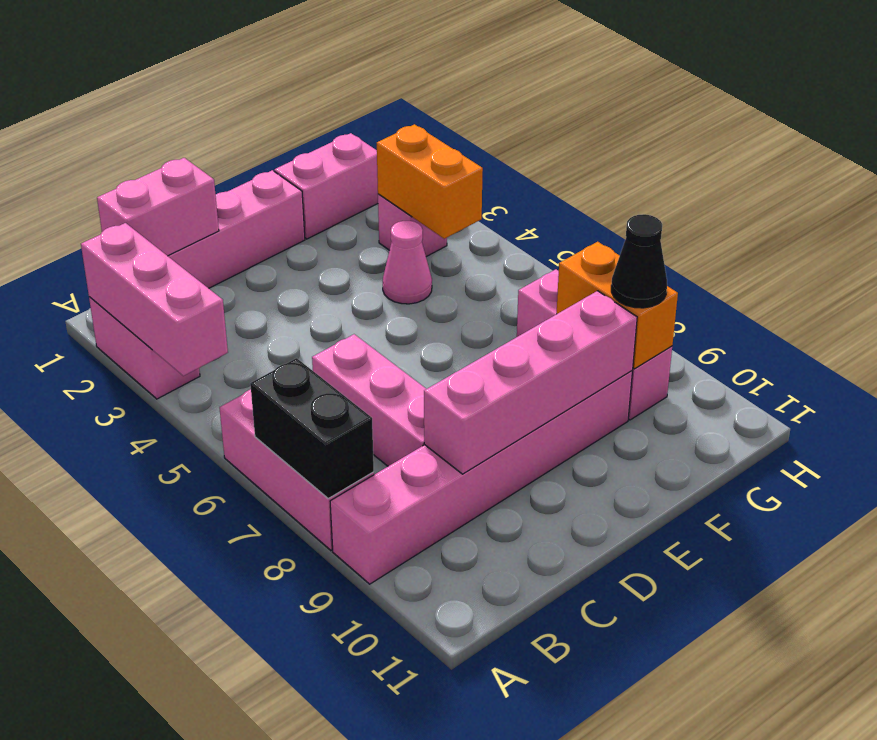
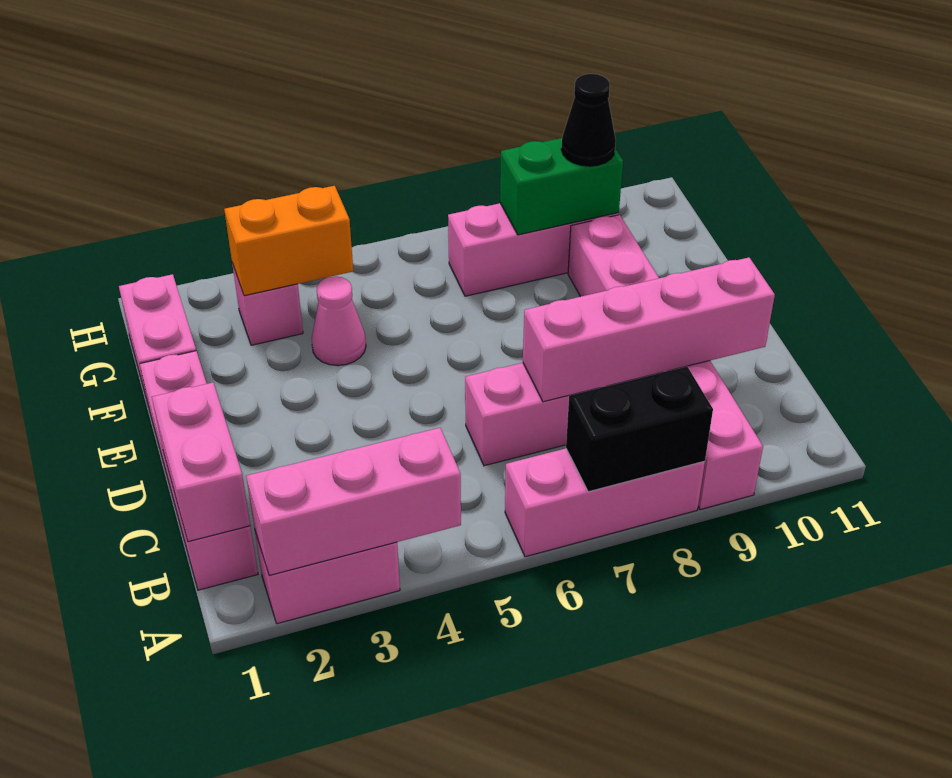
pink brick C9:F9 level 2 -> pink brick C7:C10 level 2
orange brick G8:G9 level 2 -> green brick G8:G9 level 2

